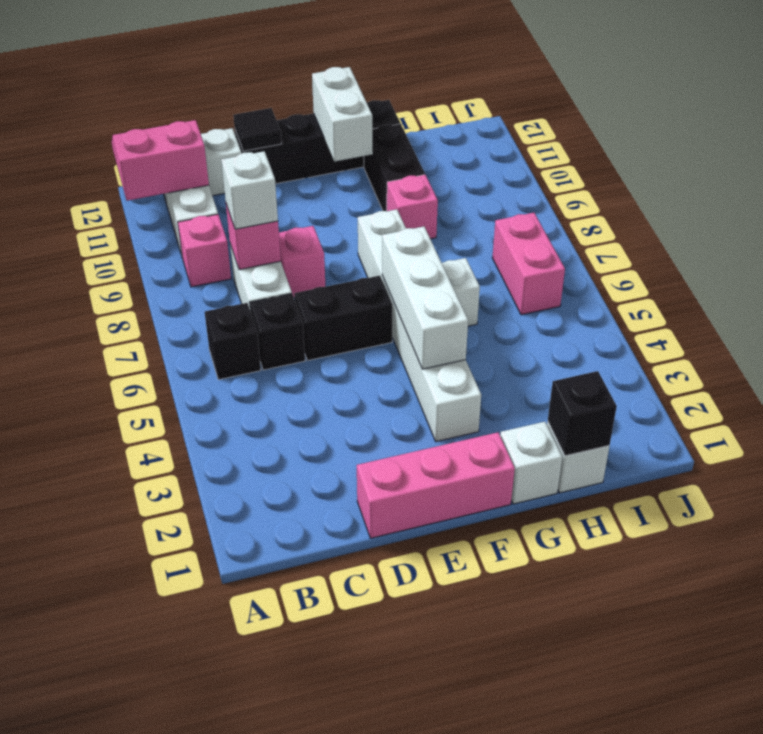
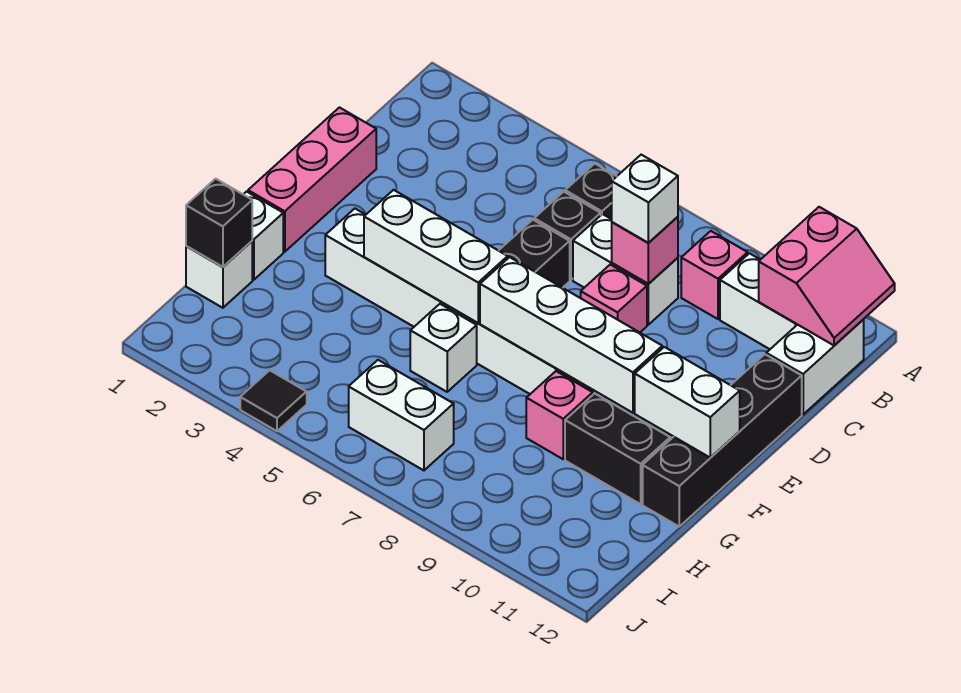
black tile D12 level 2 -> black tile J4 level 1
none -> white brick F7:F10 level 2
pink brick I6:I7 level 1 -> white brick I6:I7 level 1

